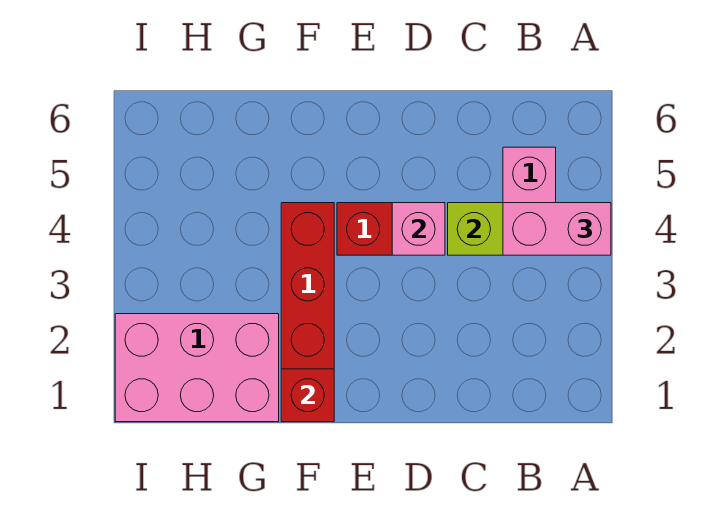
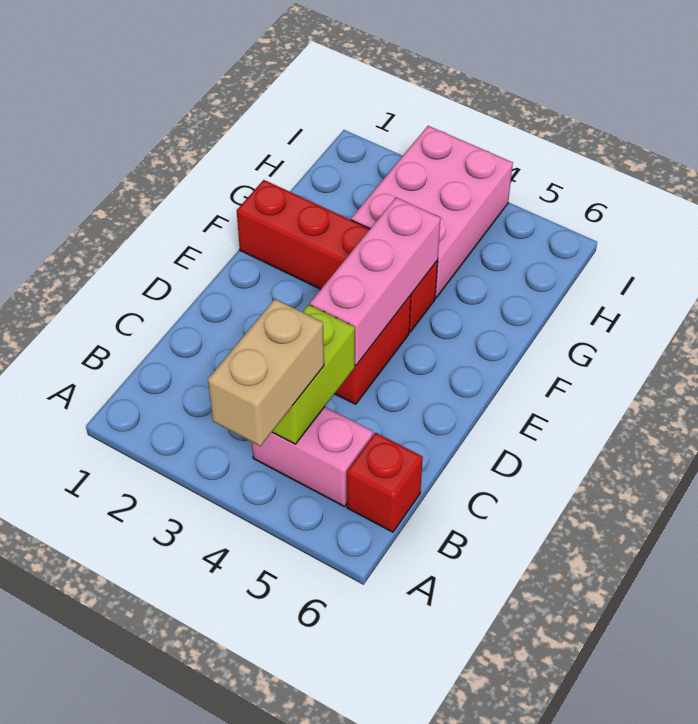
pink brick A4:B4 level 3 -> tan brick A4:B4 level 3
pink brick D4 level 2 -> pink brick D4:F4 level 2
red brick F1 level 2 -> red brick B6 level 1
pink brick G1:I2 level 1 -> pink brick G3:I4 level 1

